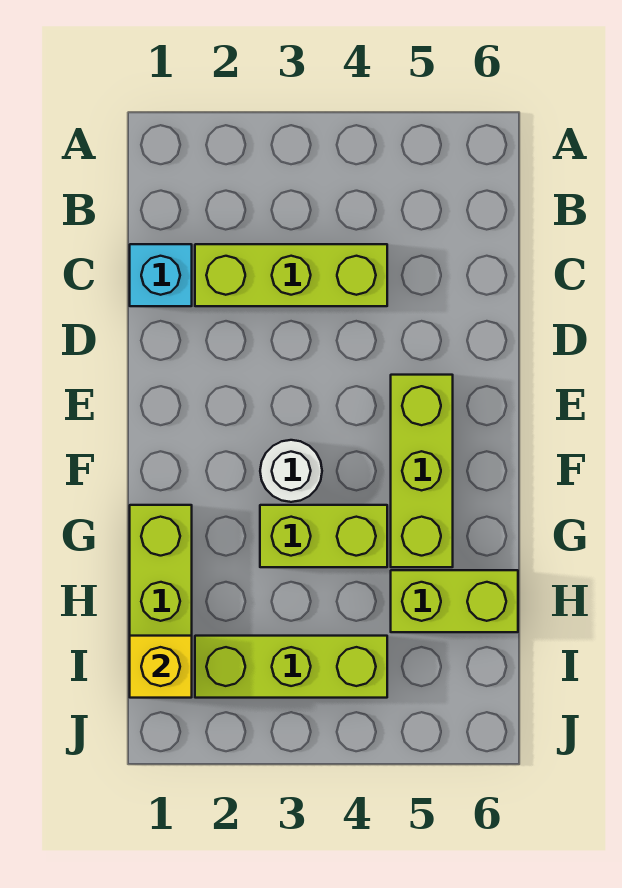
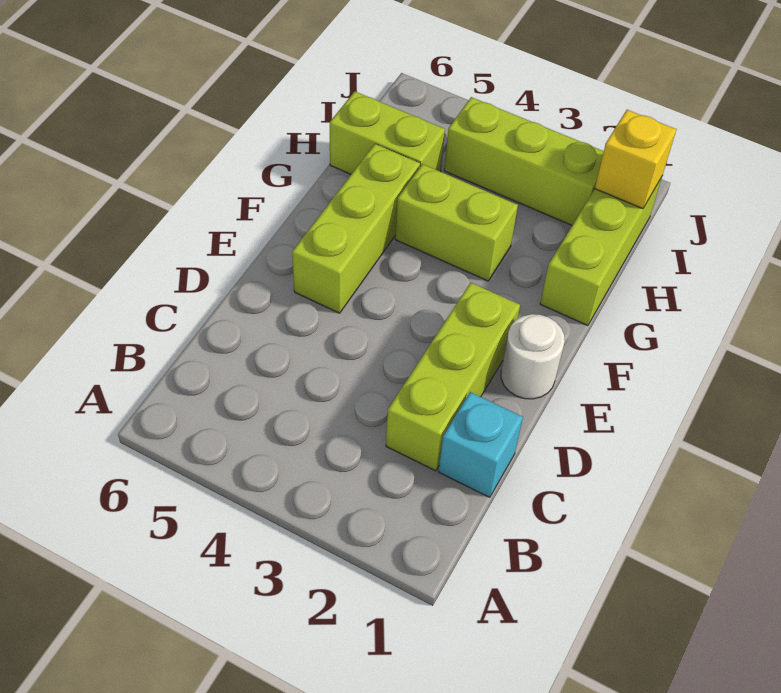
lime brick C2:C4 level 1 -> lime brick C2:E2 level 1
white round brick F3 level 1 -> white round brick E1 level 1

